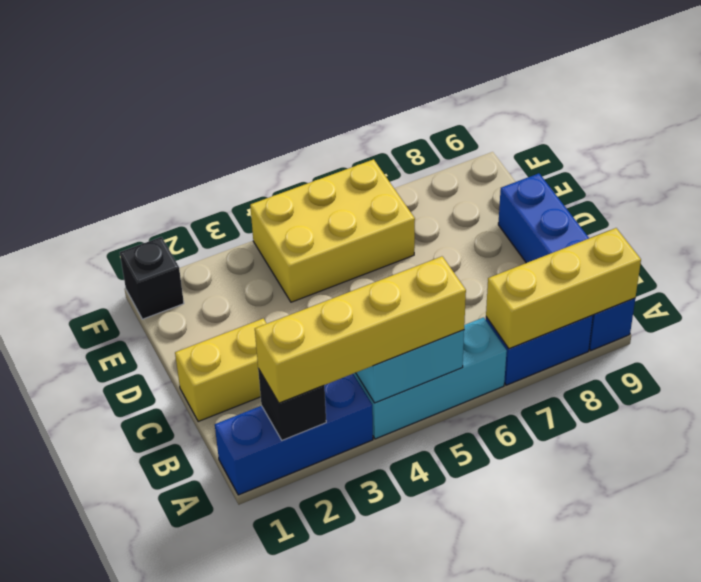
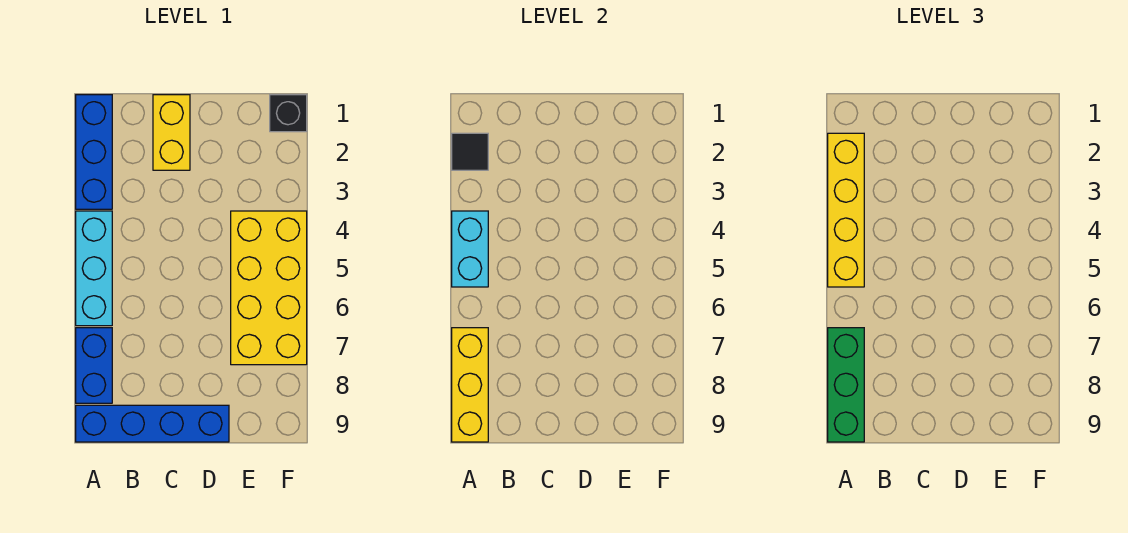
black brick A2 level 2 -> black tile A2 level 2
none -> green brick A7:A9 level 3
yellow brick E4:F6 level 1 -> yellow brick E4:F7 level 1

